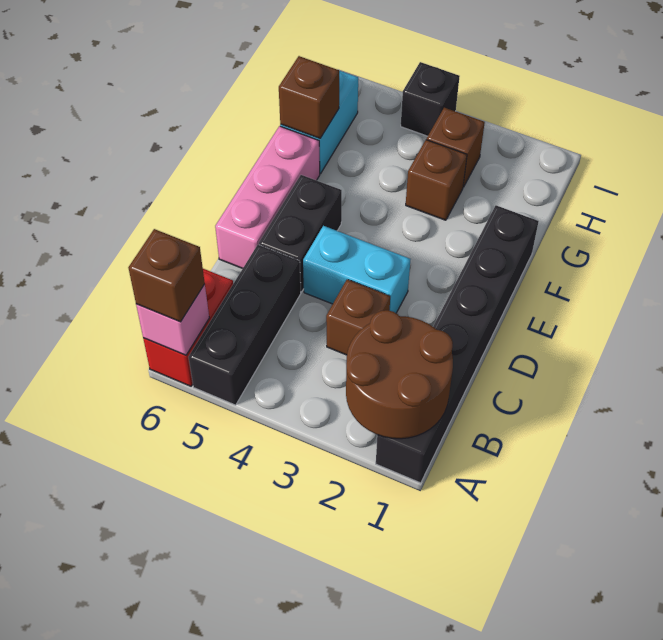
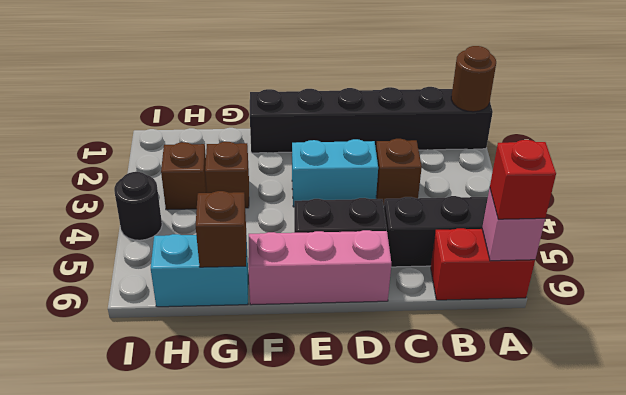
brown round brick A1:B2 level 2 -> brown round brick A1 level 2
brown brick A6 level 3 -> red brick A6 level 3
cyan brick D3:D4 level 1 -> cyan brick D3:E3 level 1
black brick I4 level 1 -> black round brick I4 level 1

